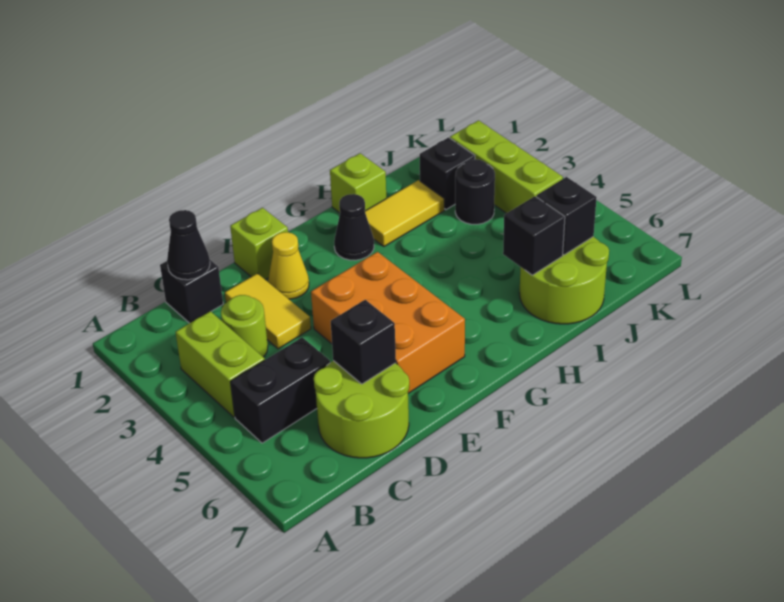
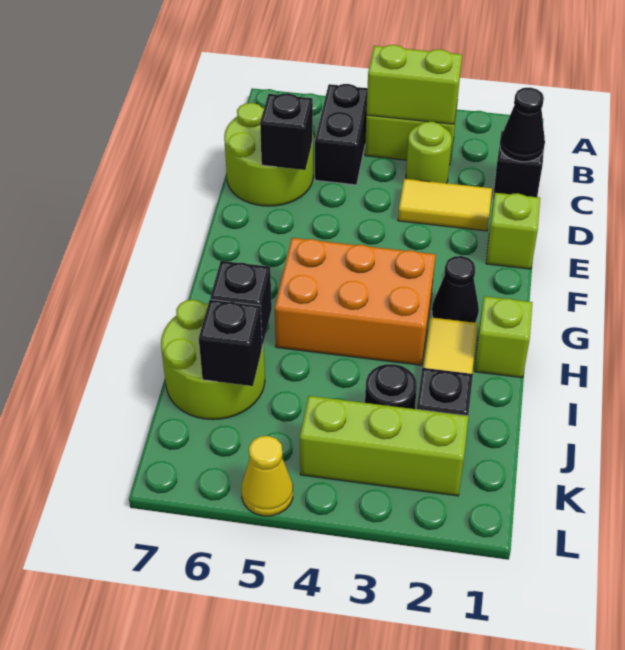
none -> lime brick B3:B4 level 2
yellow cone E2 level 1 -> yellow cone L5 level 1
orange brick E4:F6 level 1 -> orange brick G3:H5 level 1

